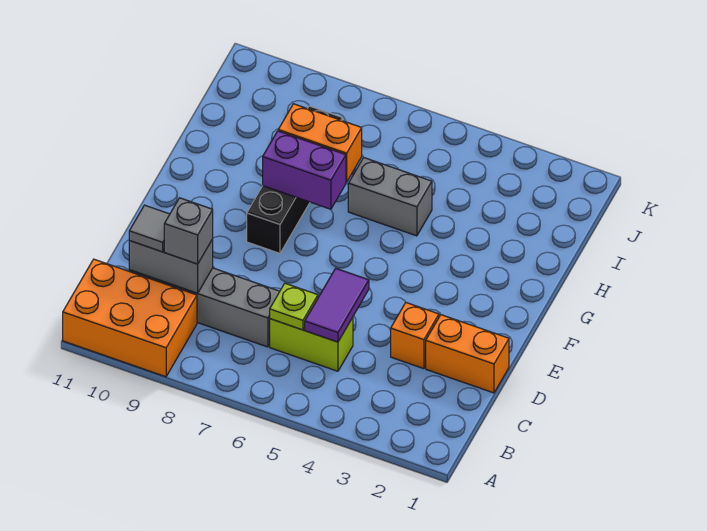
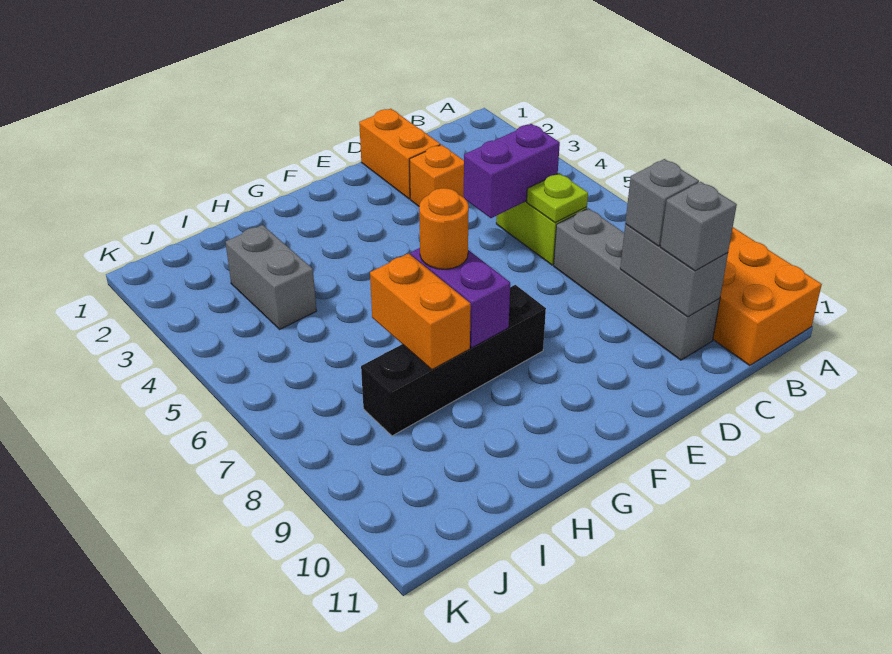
purple tile C5:D5 level 2 -> purple brick C5:D5 level 2
grey tile C10 level 3 -> grey brick C10 level 3
none -> orange round brick G7 level 3
grey brick H5:H6 level 1 -> grey brick I3:I4 level 1

